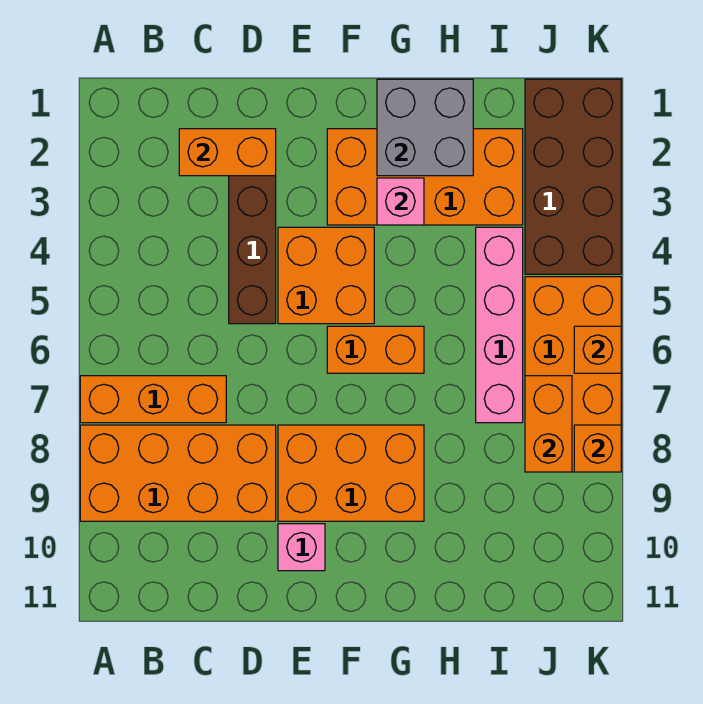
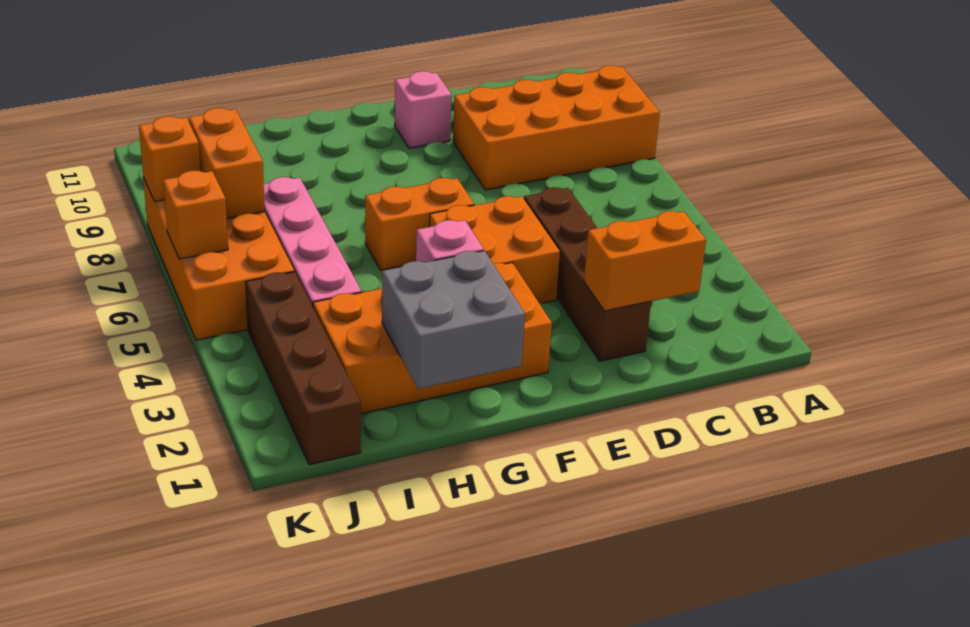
orange brick A7:C7 level 1 -> none
orange brick E8:G9 level 1 -> none
brown brick J1:K4 level 1 -> brown brick J1:J4 level 1

